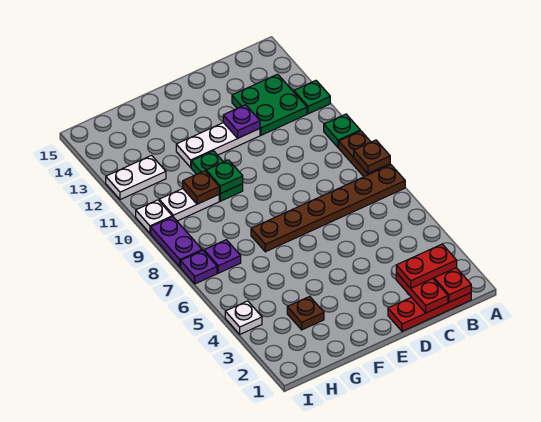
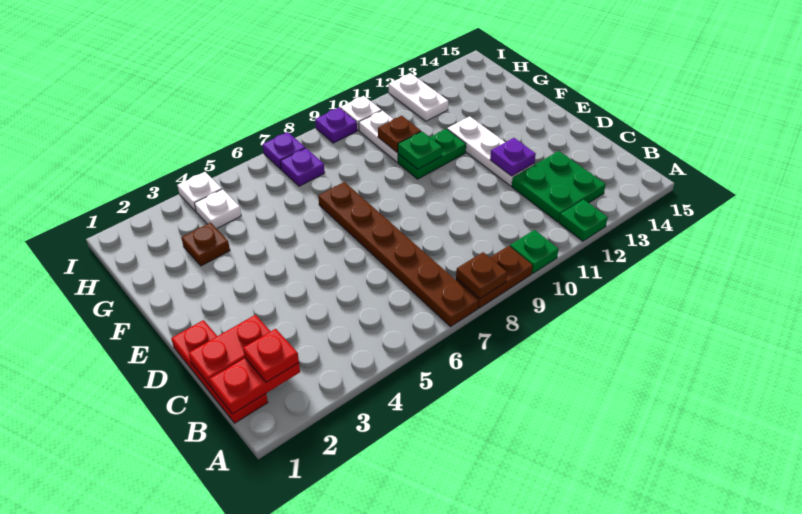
red plate B2:C2 level 3 -> red plate B2 level 3
none -> white plate H4 level 1
purple plate I8:I9 level 1 -> purple plate I9 level 1

